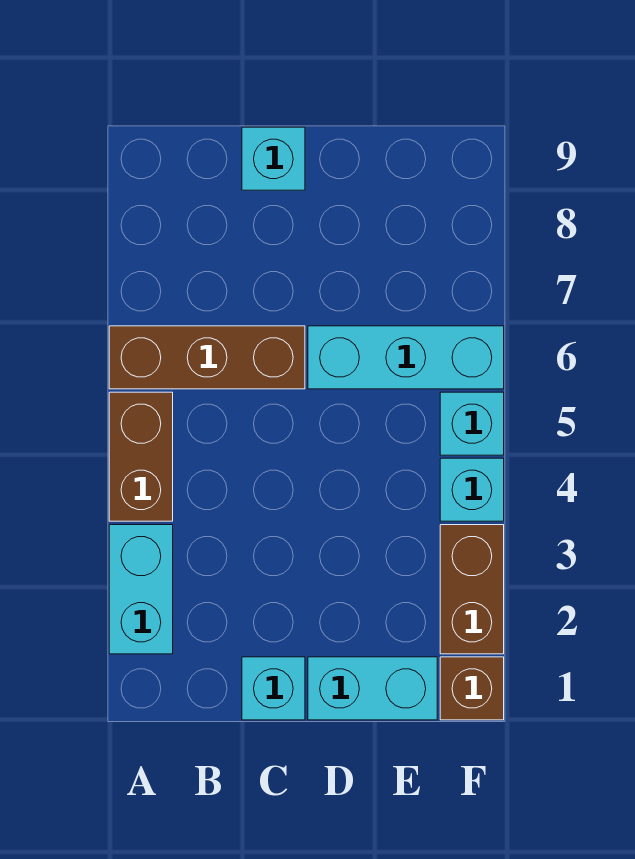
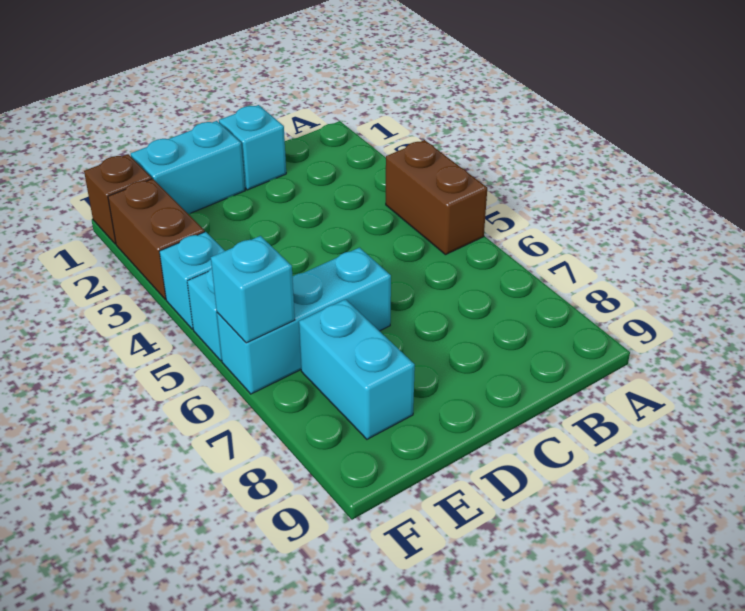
cyan brick A2:A3 level 1 -> cyan brick E7:E8 level 1
brown brick A6:C6 level 1 -> none
cyan brick C9 level 1 -> cyan brick F6 level 2

